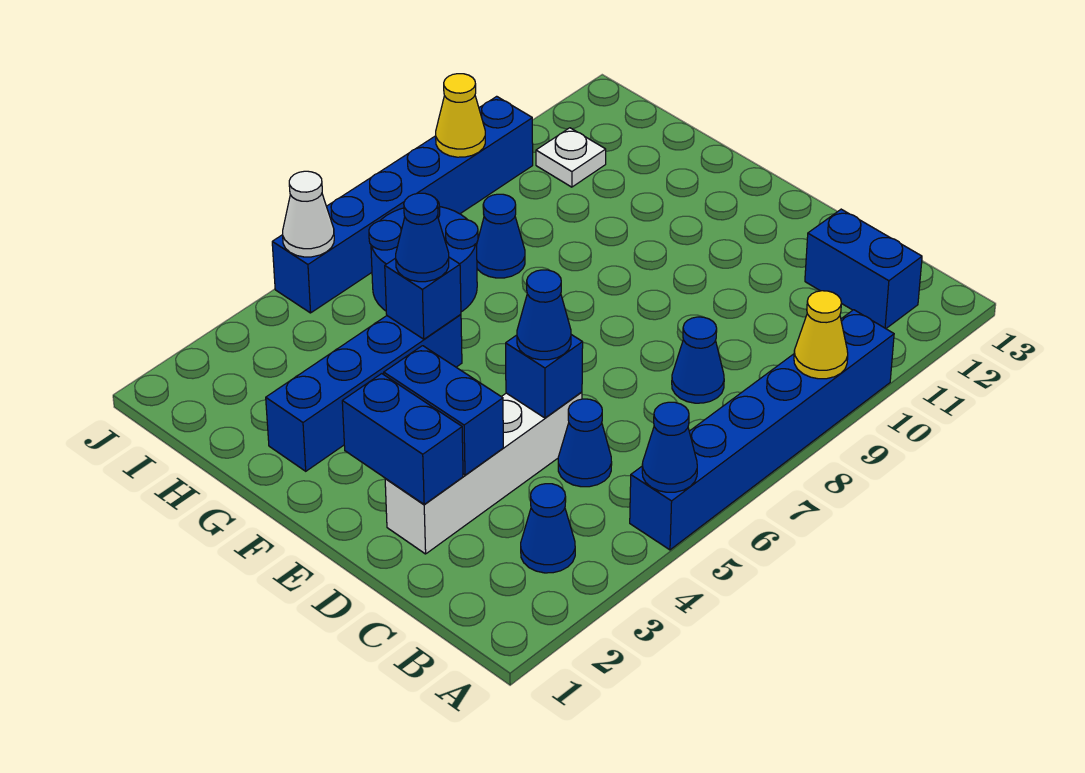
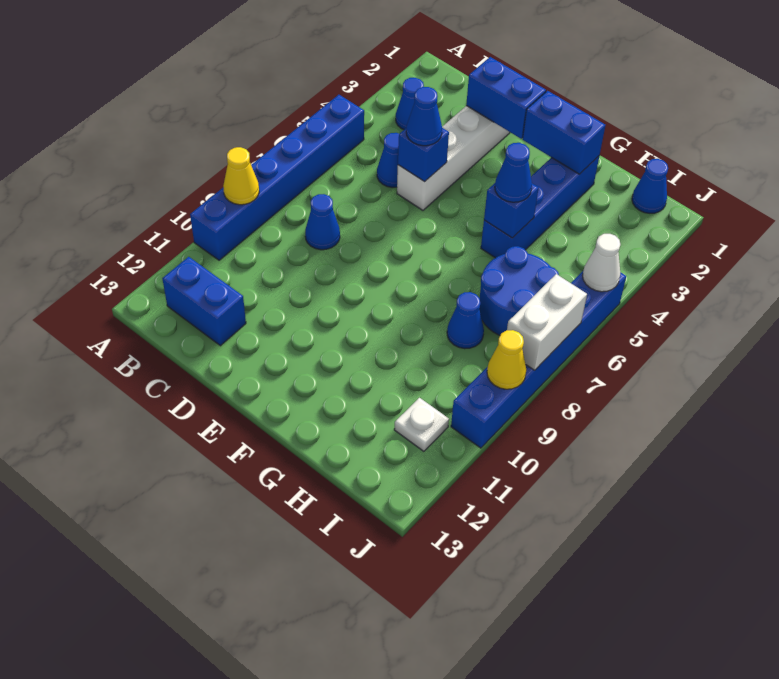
blue cone A5 level 2 -> blue cone I1 level 1
blue brick D3:E3 level 2 -> blue brick F2:G2 level 2
none -> white brick J7:J8 level 2

